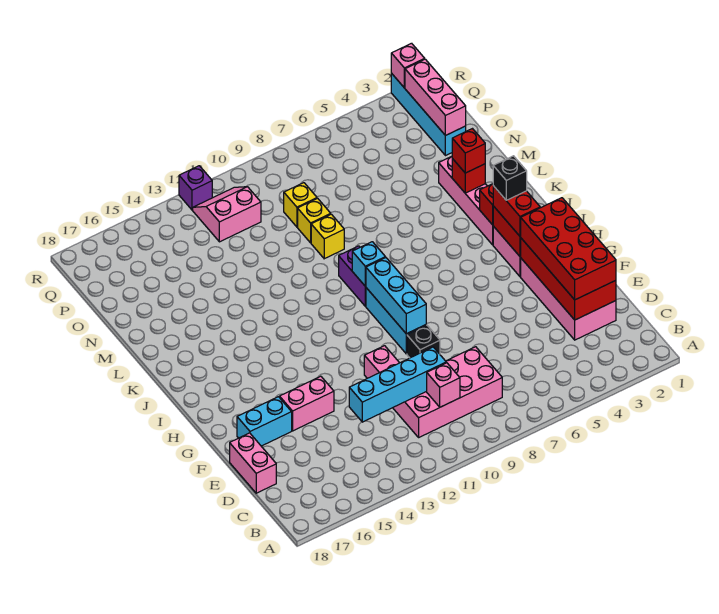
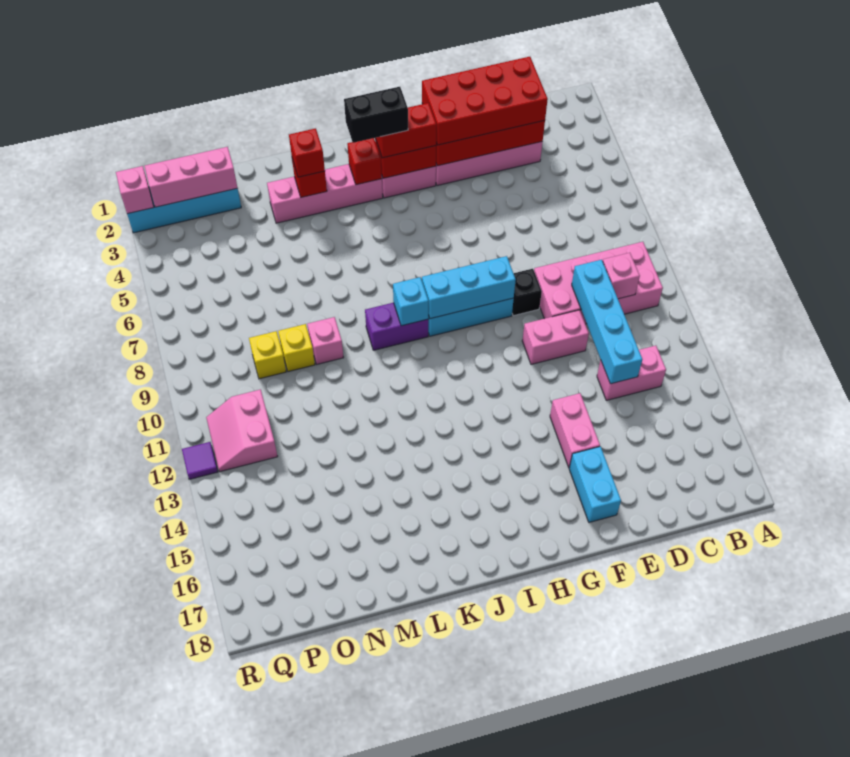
pink brick C8:D11 level 1 -> pink brick B9:E10 level 1
pink brick D18:E18 level 1 -> pink brick C13:D13 level 1
black brick I3 level 4 -> black brick I3:J3 level 4
yellow brick M9 level 1 -> pink brick M9 level 1
purple brick R12 level 1 -> purple tile R12 level 1

